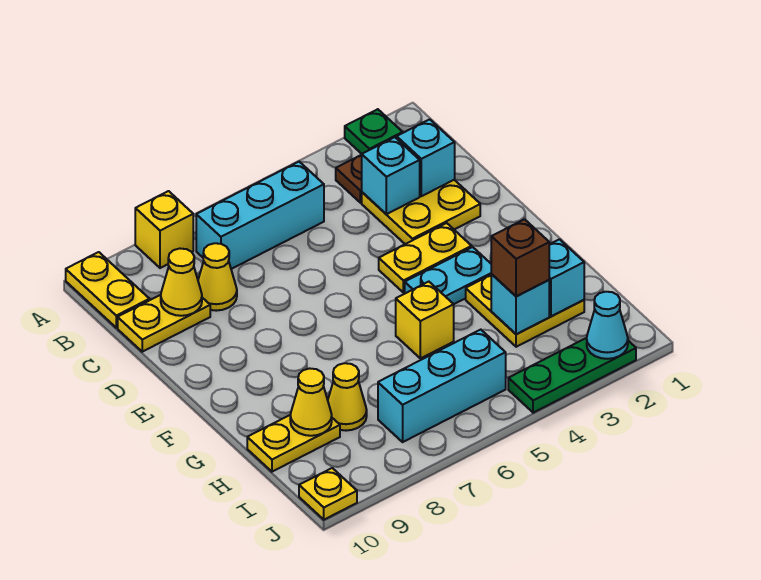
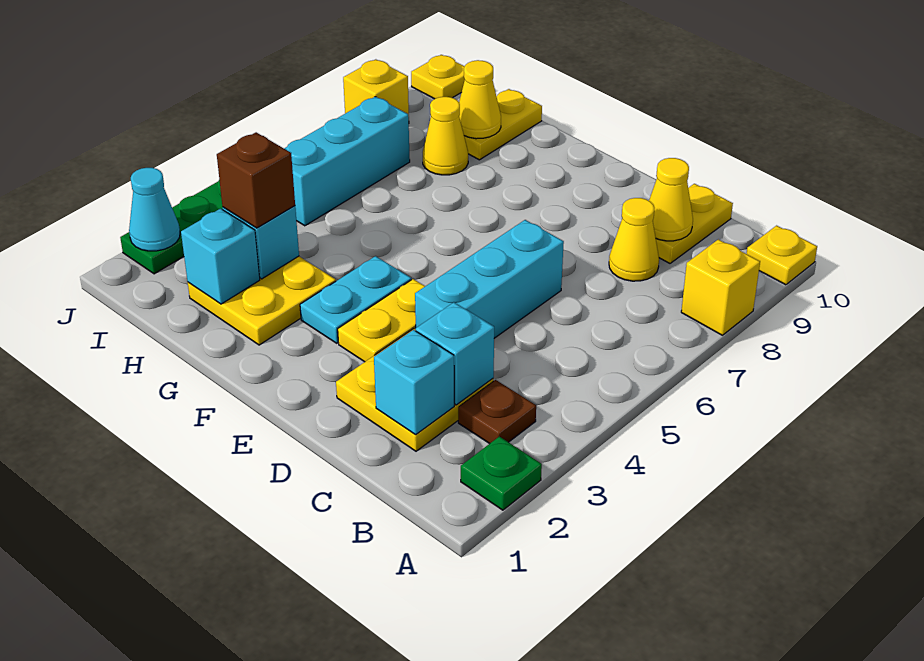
yellow plate A10:B10 level 1 -> yellow plate A10 level 1
cyan brick B5:B7 level 1 -> cyan brick D4:D6 level 1
yellow brick G5 level 1 -> yellow brick J8 level 1

